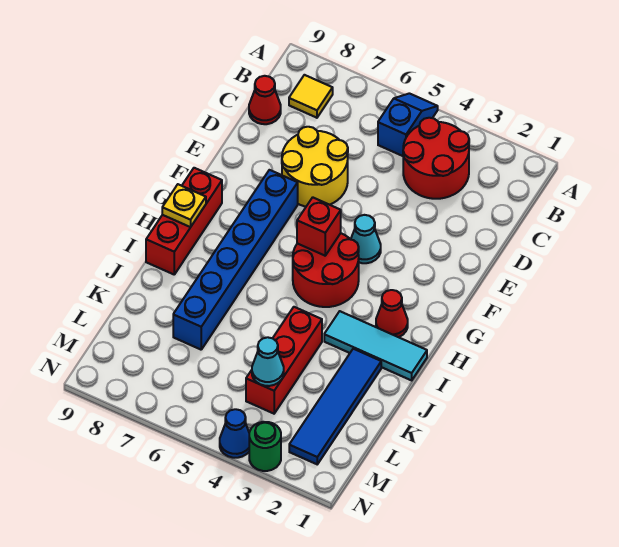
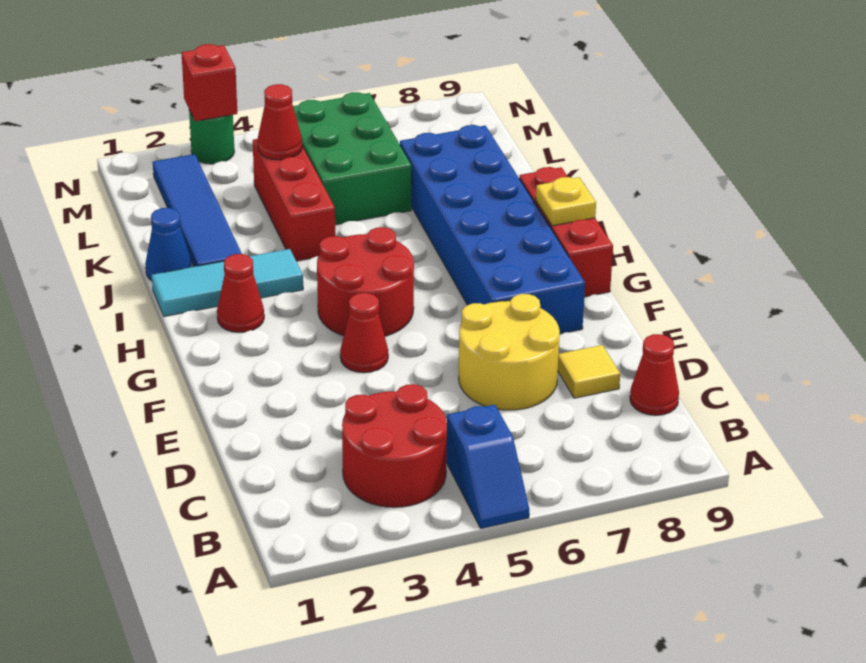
yellow tile B8 level 1 -> yellow tile D8 level 1
cyan cone F4 level 1 -> red cone F4 level 1
blue brick F7:K7 level 1 -> blue brick F7:K8 level 1
red brick G5 level 2 -> red brick N3 level 2
none -> green brick K5:M6 level 1
cyan cone L4 level 2 -> red cone L4 level 2
blue cone N4 level 1 -> blue cone J1 level 1

